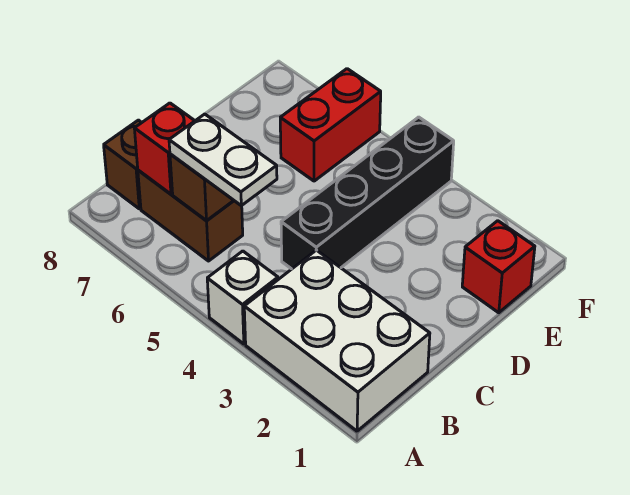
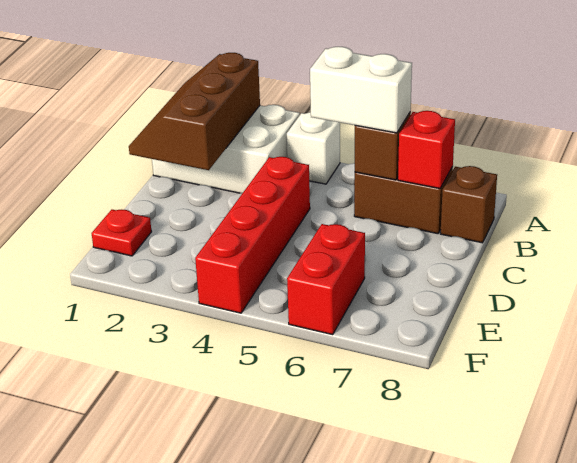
none -> brown slope A1:C2 level 2 top 2
white plate B5:B6 level 3 -> white brick B5:B6 level 3
black brick C4:F4 level 1 -> red brick C4:F4 level 1
red brick E1 level 1 -> red plate E1 level 1

